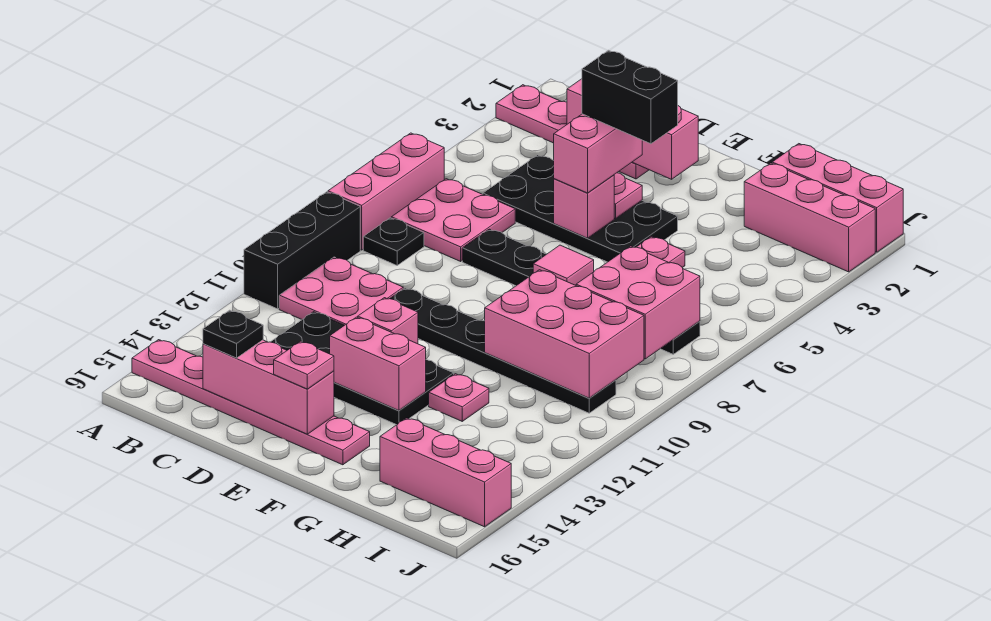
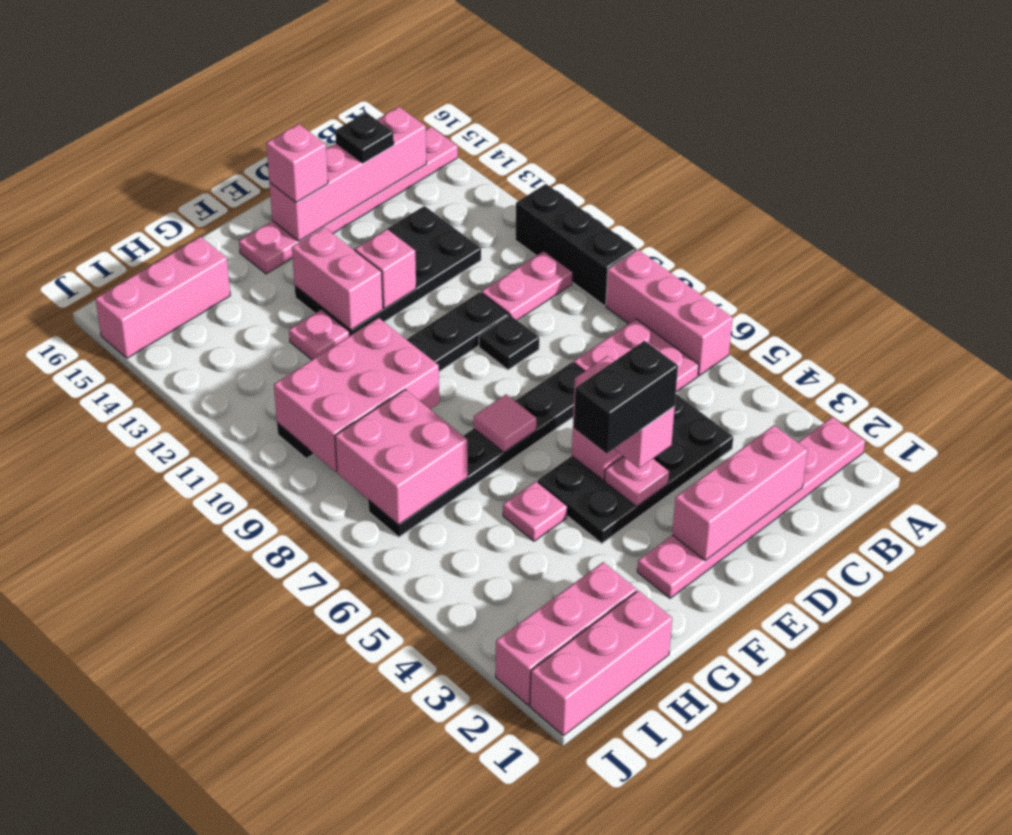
pink plate A2:D2 level 1 -> pink plate A2:F2 level 1
black plate B8 level 1 -> black plate D9 level 1
pink plate B10:C11 level 1 -> pink plate B10:C10 level 1
pink brick C15:E15 level 2 -> pink brick B15:E15 level 2
pink brick E13:F13 level 2 -> pink brick F12:F13 level 2
pink plate E15 level 3 -> pink brick E15 level 3

